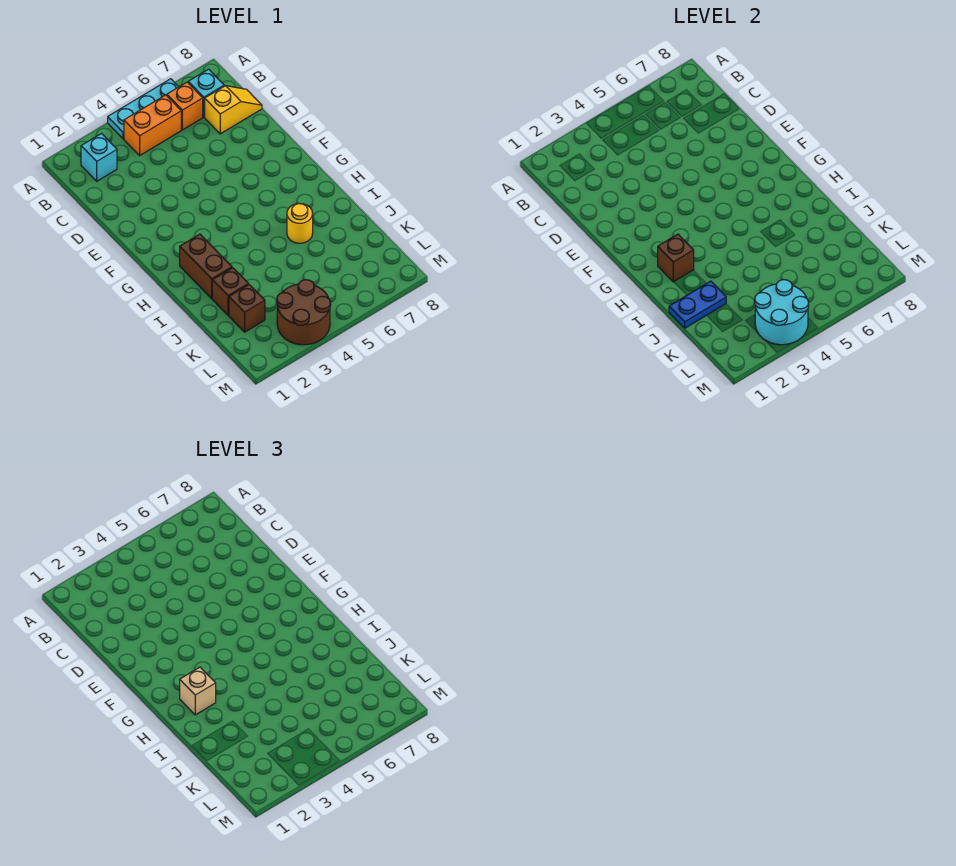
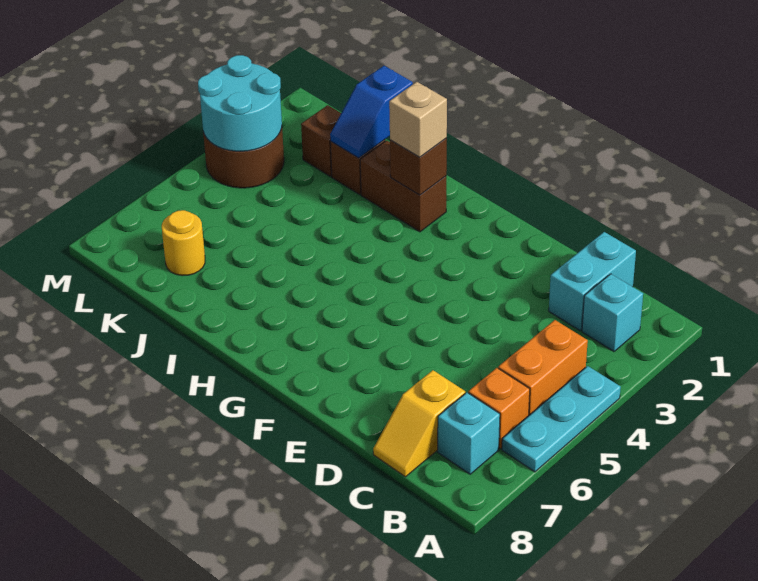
none -> cyan brick C1:C2 level 1
yellow round brick I6 level 1 -> yellow round brick K7 level 1
blue plate J1:J2 level 2 -> blue slope J1:J2 level 2 top 1

